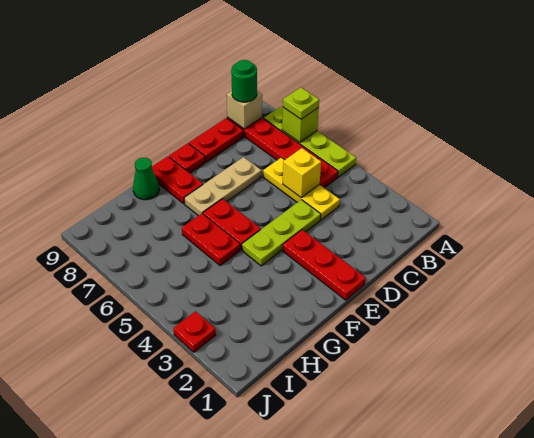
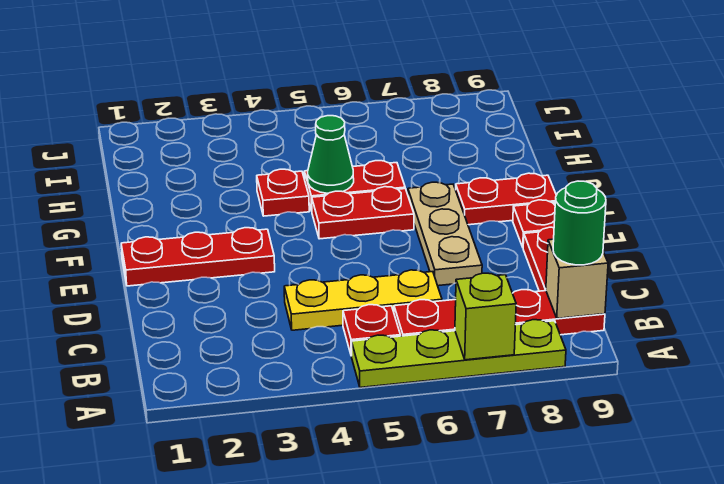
lime plate A7 level 3 -> none
yellow brick C5 level 2 -> none
lime plate D4:F4 level 1 -> none
green cone G9 level 1 -> green cone G5 level 2
red plate J3 level 1 -> red plate G4 level 1

